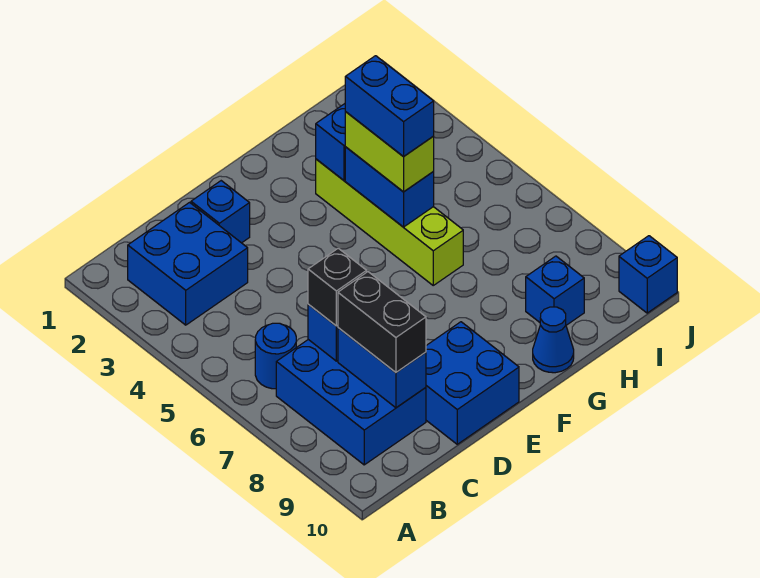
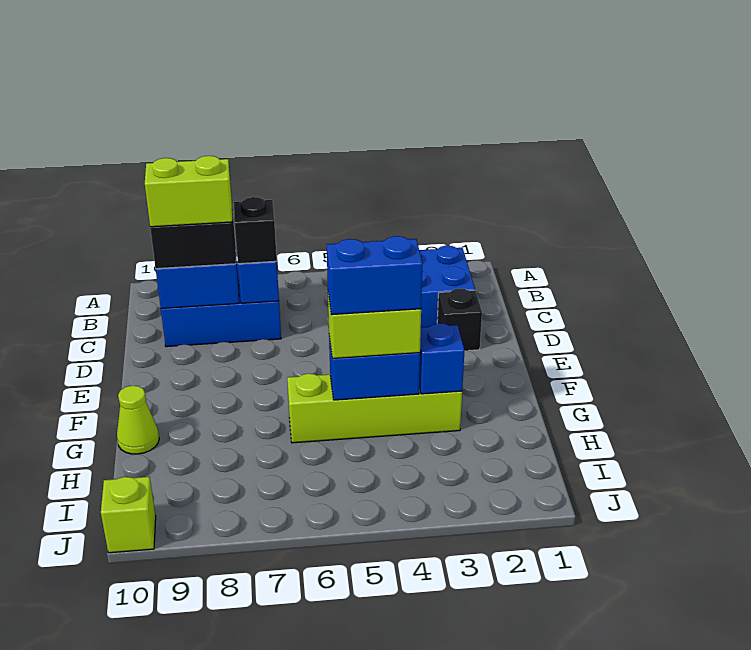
blue round brick B6 level 1 -> none
none -> lime brick C8:C9 level 4
blue brick D2 level 1 -> black brick D2 level 1
blue brick D9:E10 level 1 -> none
blue cone G10 level 1 -> lime cone G10 level 1
blue brick H9 level 1 -> none
blue brick J10 level 1 -> lime brick J10 level 1

